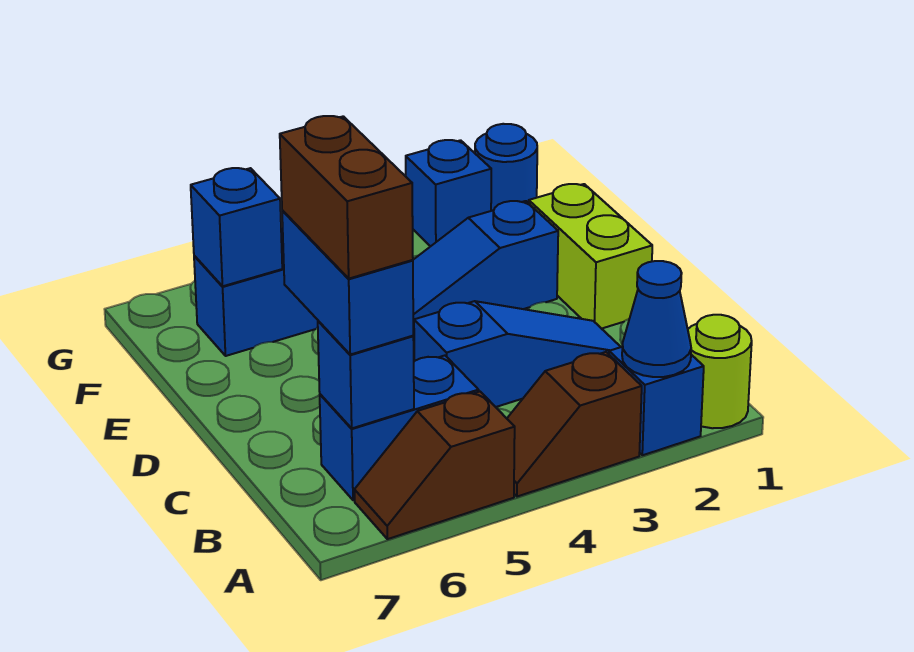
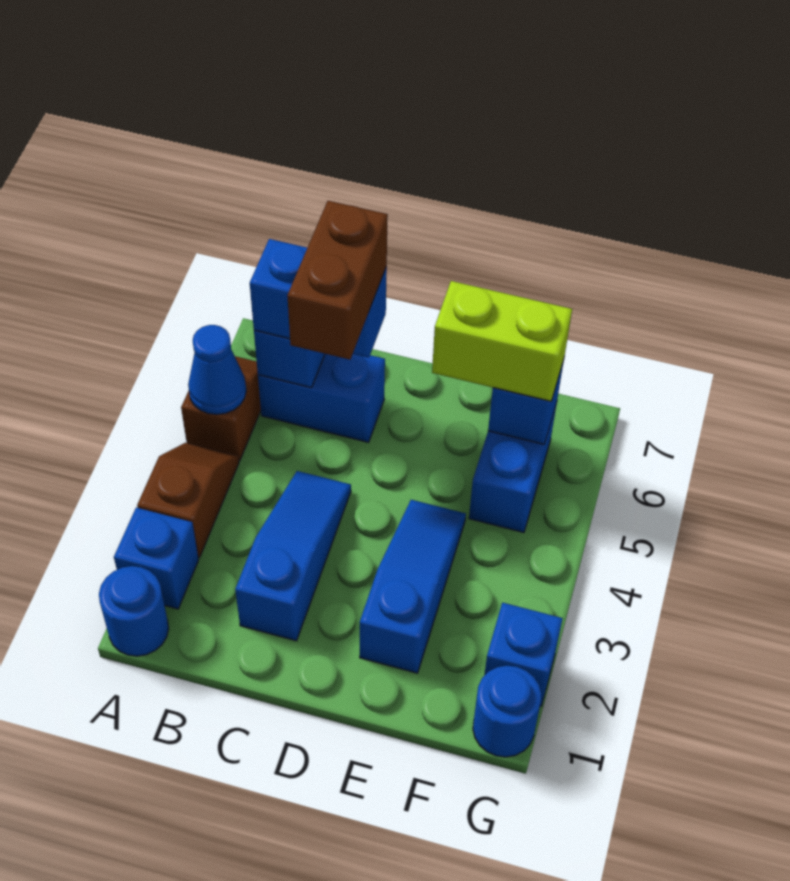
lime round brick A1 level 1 -> blue round brick A1 level 1
blue cone A2 level 2 -> blue cone A5 level 2
blue brick B5:B6 level 1 -> blue brick B6:C6 level 1
brown brick B6:C6 level 4 -> brown brick C5:C6 level 4
blue slope C2:C4 level 1 top 4 -> blue slope C2:C4 level 1 top 2
lime brick D1:E1 level 1 -> lime brick E6:F6 level 3

